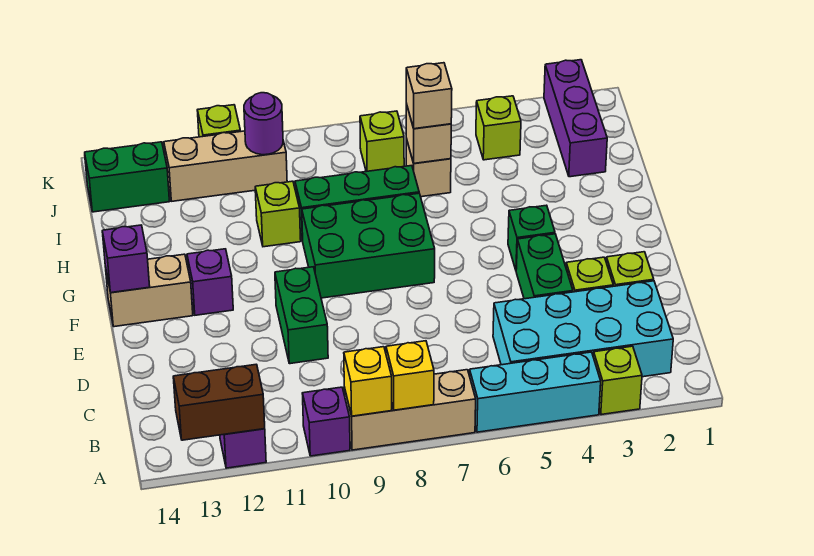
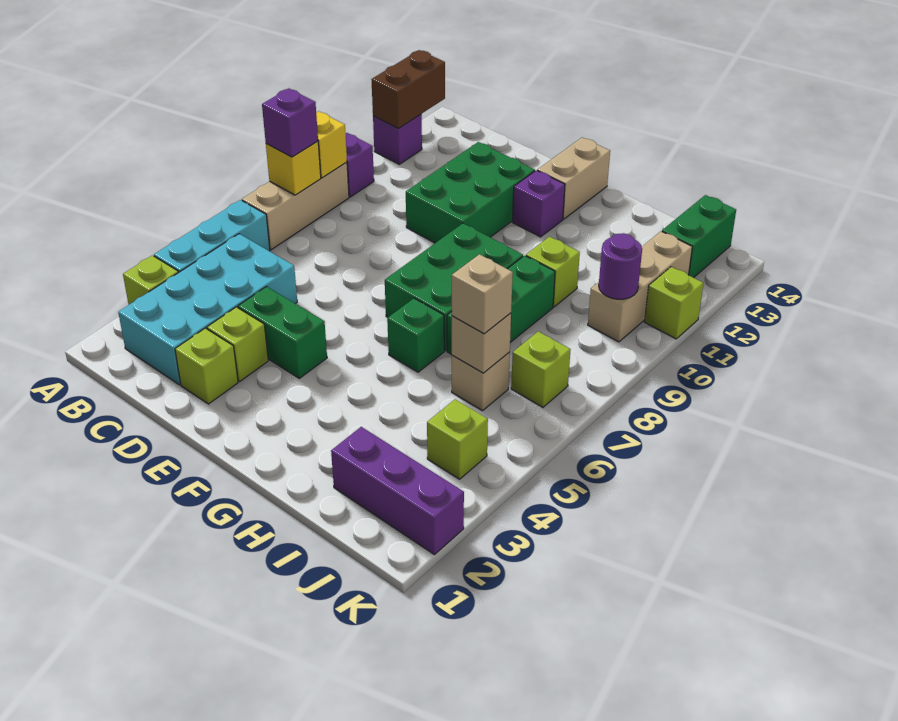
green brick D10:E10 level 1 -> green brick D10:E12 level 1
green brick F4 level 1 -> green brick G6 level 1
purple brick F14 level 2 -> purple brick A8 level 3

